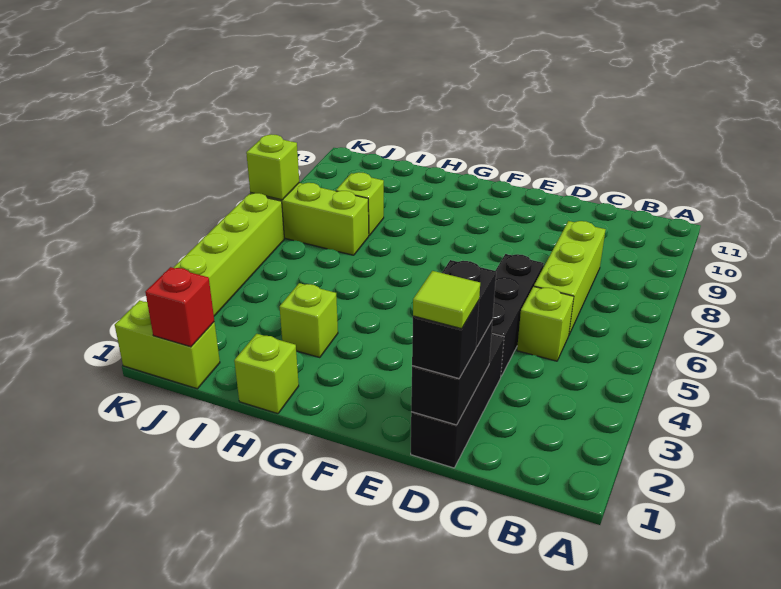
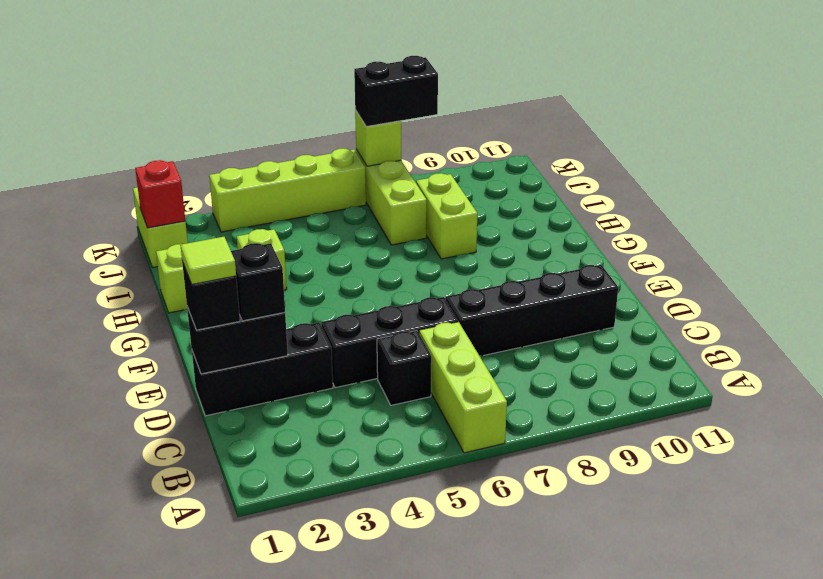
lime brick C5 level 1 -> black brick C5 level 1
lime brick C6:C8 level 1 -> lime brick A6:C6 level 1
none -> black brick D7:D10 level 1
lime brick I8 level 1 -> lime brick H8:I8 level 1
none -> black brick K7:K8 level 3

